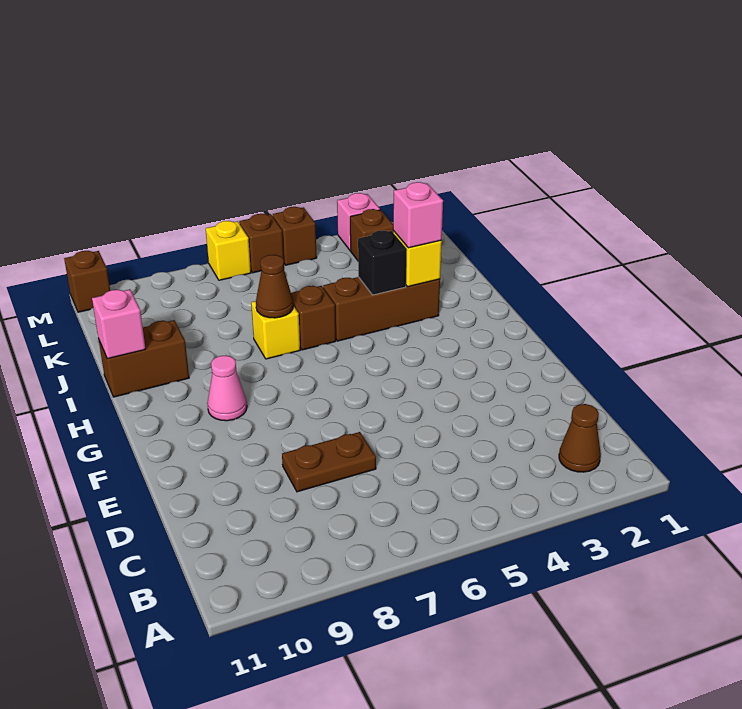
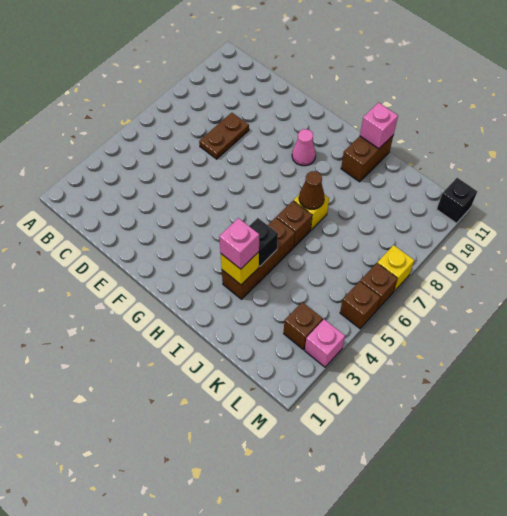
brown cone B2 level 1 -> none
brown brick M11 level 1 -> black brick M11 level 1

